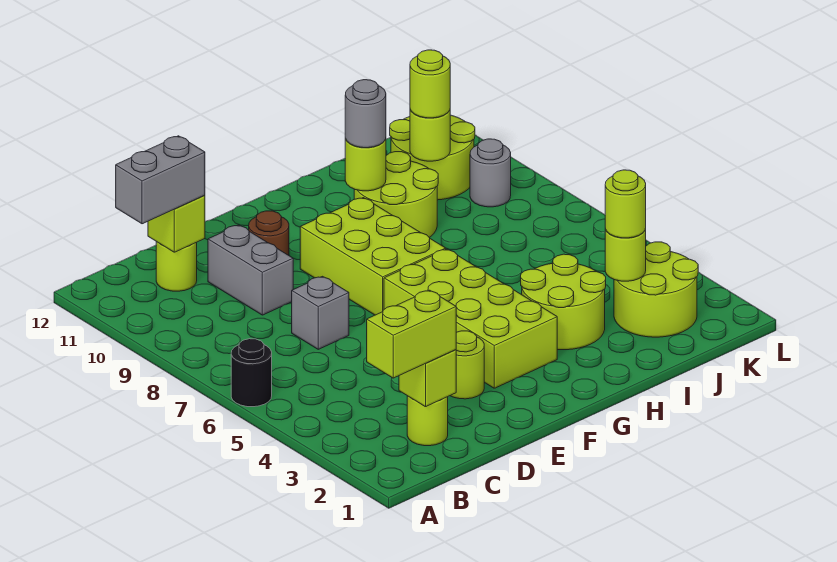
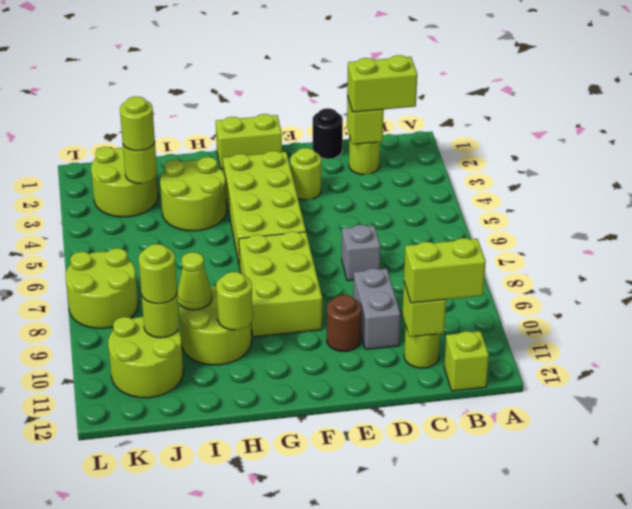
black round brick A6 level 1 -> black round brick D1 level 1
grey brick B11:C11 level 3 -> lime brick B11:C11 level 3
none -> lime brick B12 level 1
none -> lime brick F1:G1 level 1
grey round brick H10 level 3 -> none
none -> lime cone I9 level 2
none -> lime round brick K7:L8 level 1
grey round brick K9 level 1 -> none

